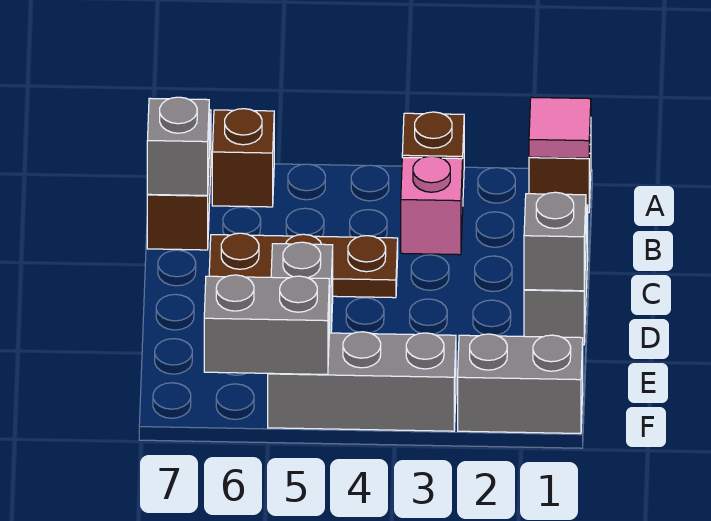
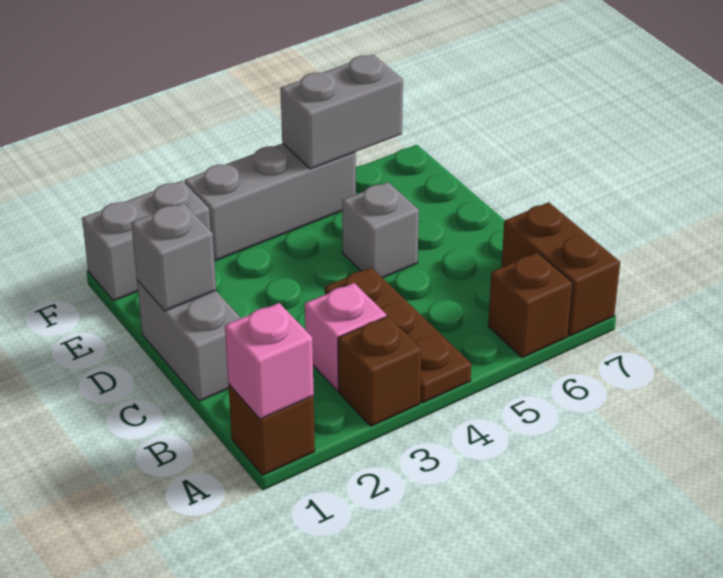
pink tile A1 level 2 -> pink brick A1 level 2
grey brick B7 level 2 -> none
brown plate C4:C6 level 1 -> brown plate A4:C4 level 1

